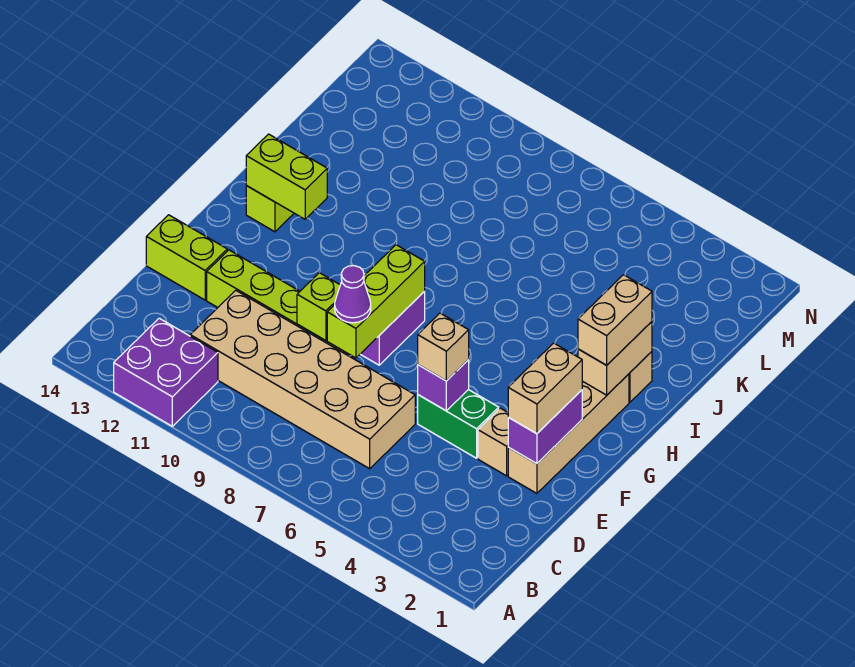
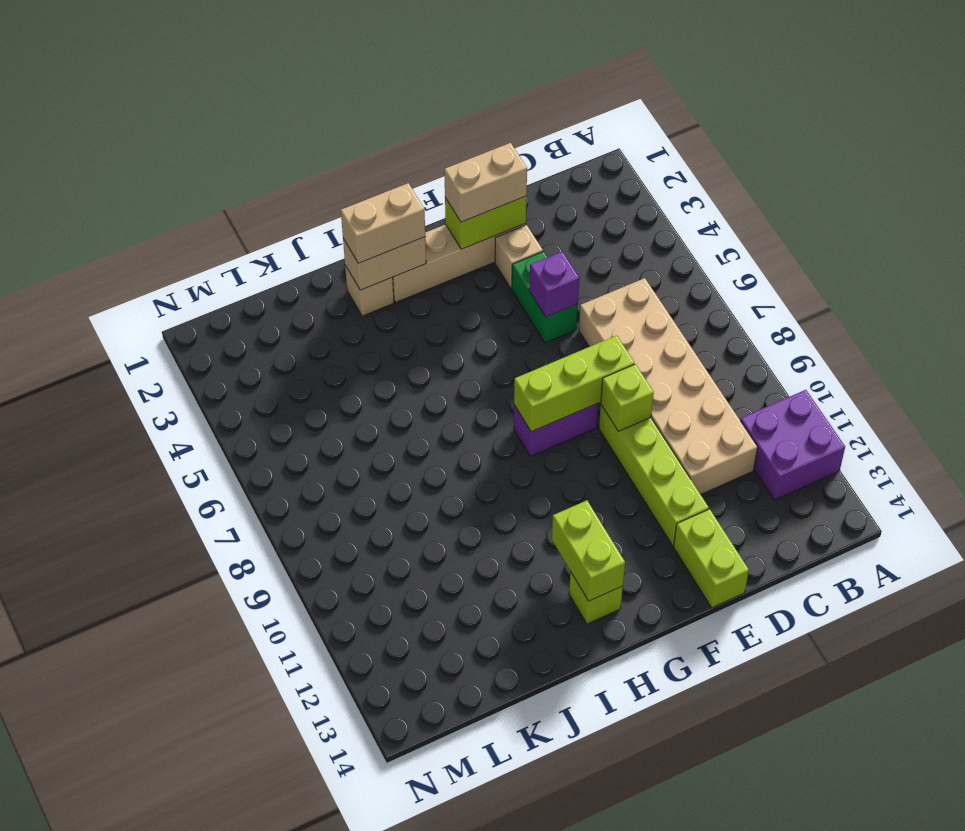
purple brick E2:F2 level 2 -> lime brick E2:F2 level 2
tan brick E5 level 3 -> none
purple cone E8 level 3 -> none

